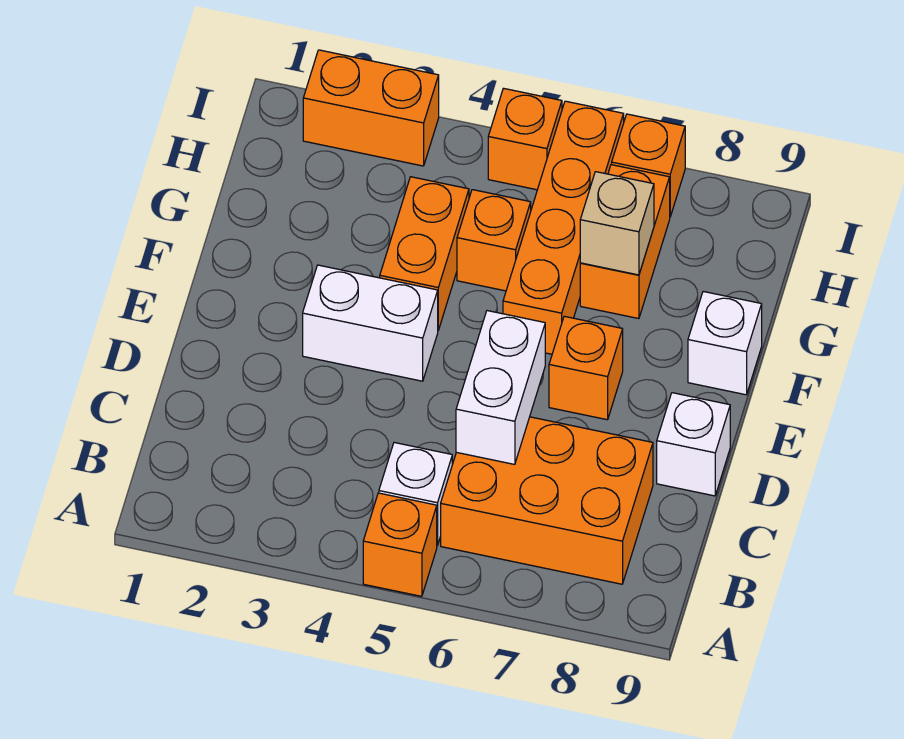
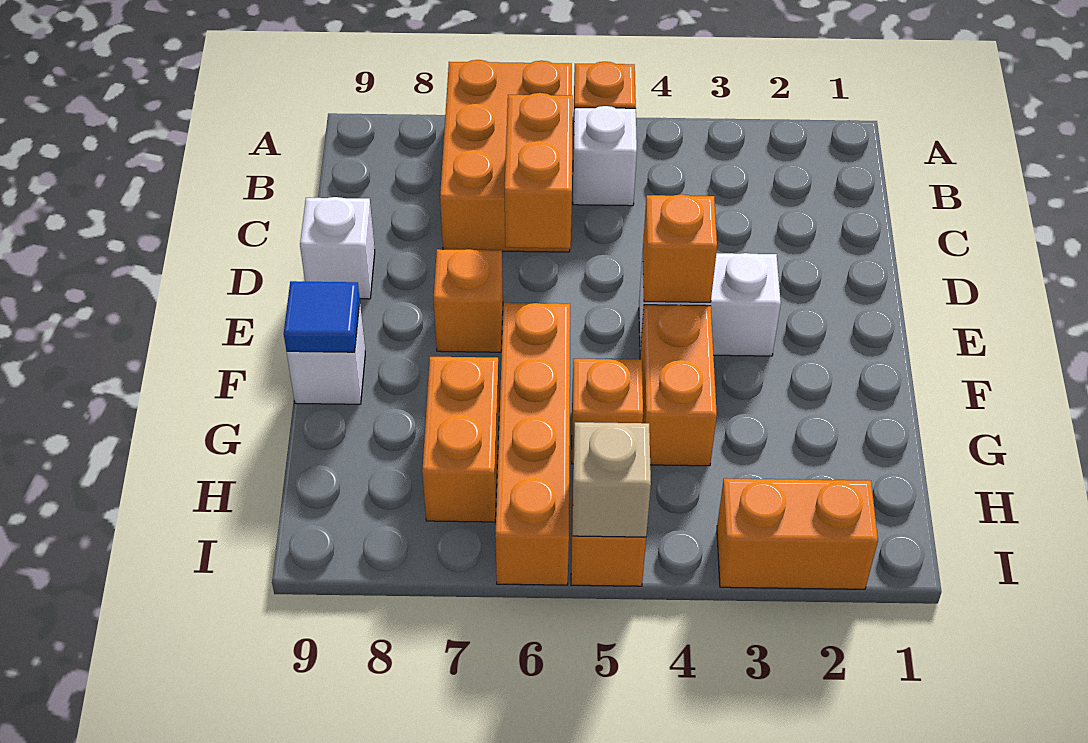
orange brick B6:C8 level 1 -> orange brick A6:C7 level 1
white brick C6:D6 level 2 -> orange brick C6:D6 level 2
none -> blue tile F9 level 2
tan brick G7 level 2 -> tan brick I5 level 2
orange brick I7 level 1 -> orange brick E4 level 2

